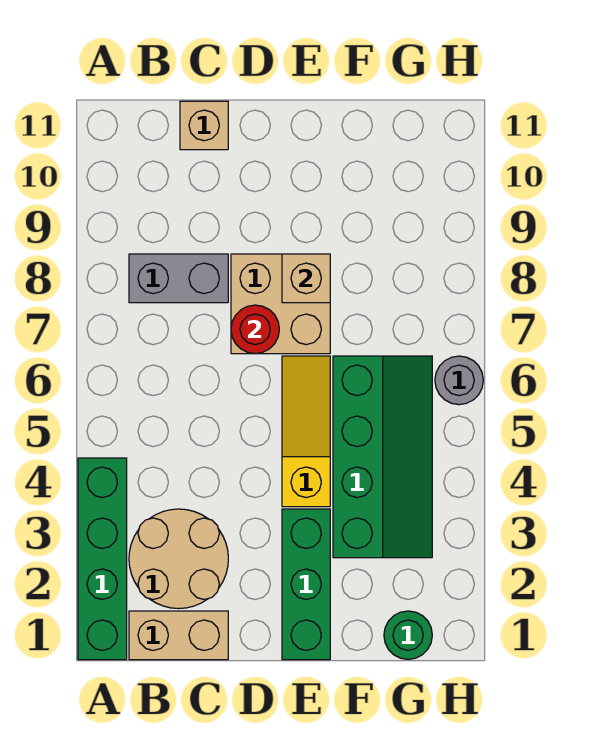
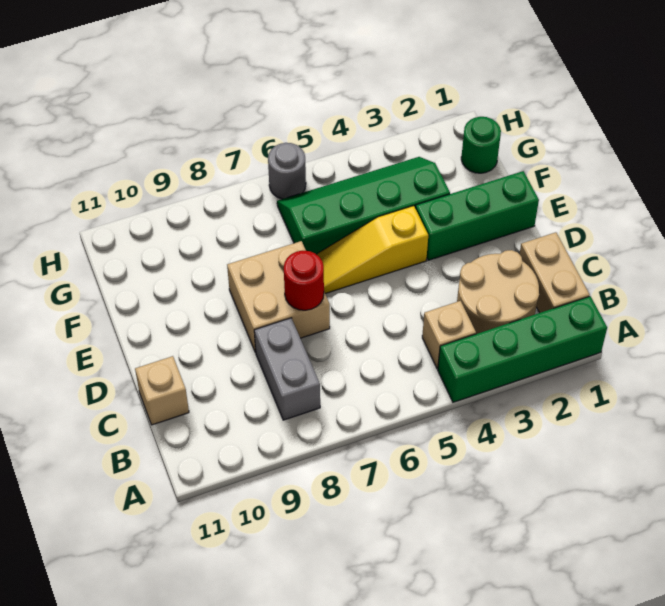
tan brick E8 level 2 -> tan brick B4 level 1

